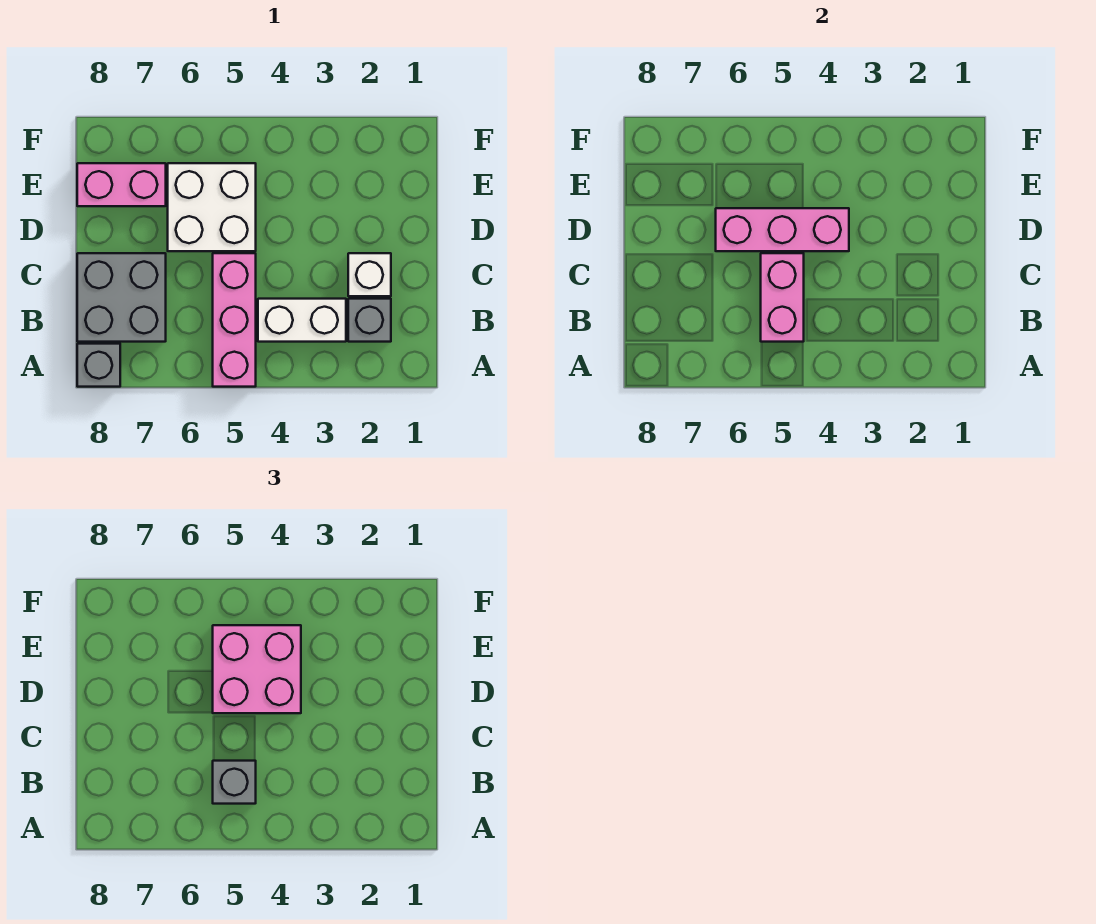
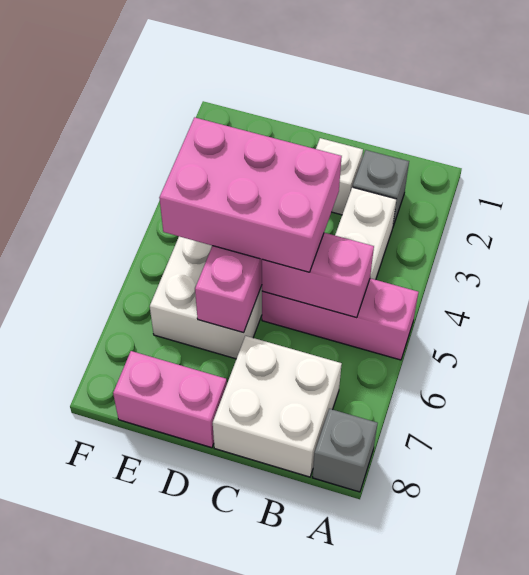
grey brick B5 level 3 -> none
grey brick B7:C8 level 1 -> white brick B7:C8 level 1
pink brick D4:E5 level 3 -> pink brick C4:E5 level 3
pink brick E7:E8 level 1 -> pink brick D8:E8 level 1

